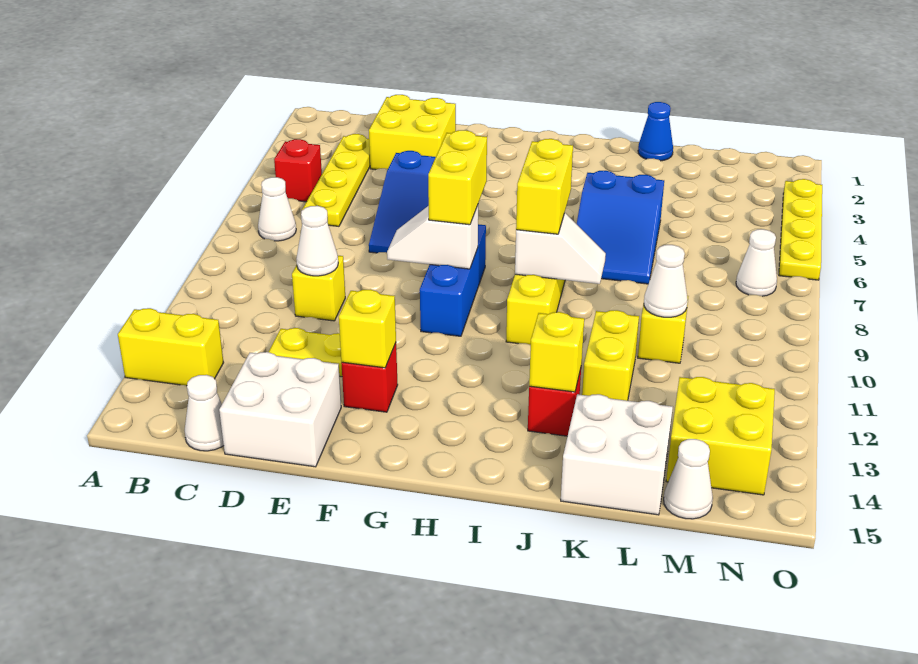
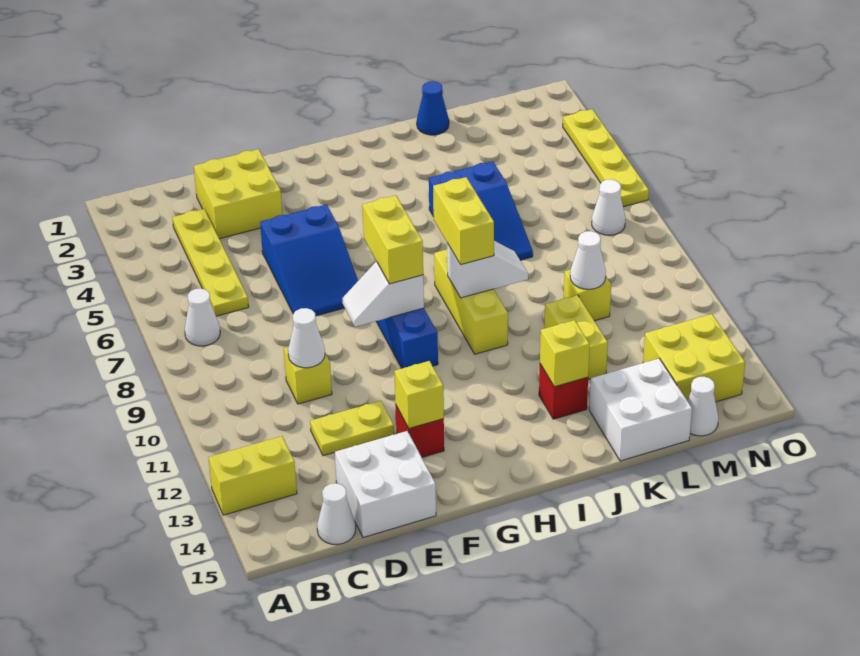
red brick B5 level 1 -> none

